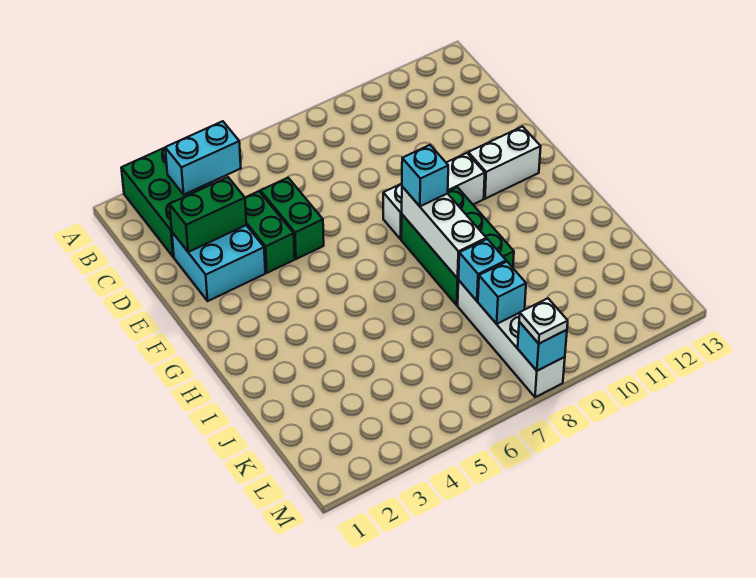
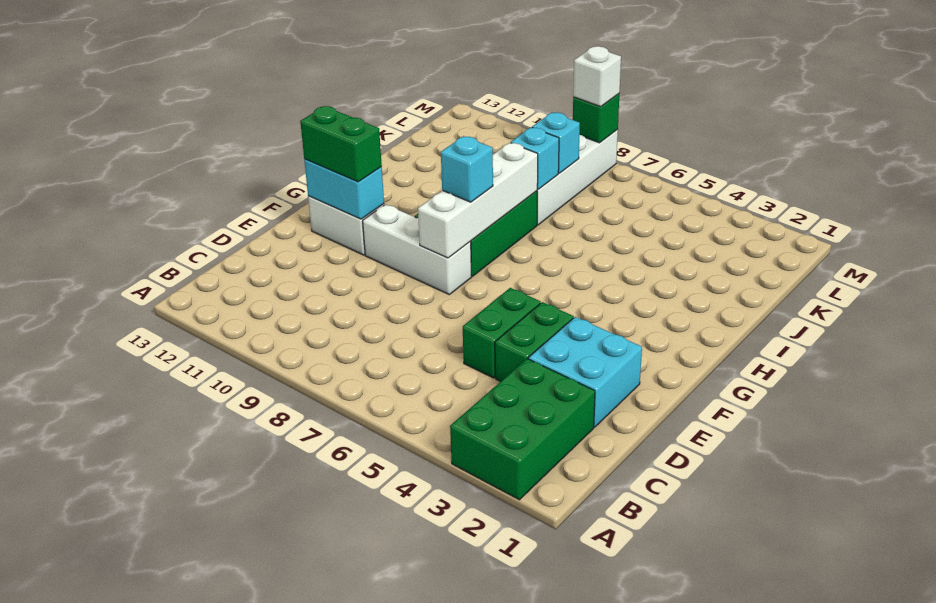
cyan brick B3:B4 level 2 -> cyan brick F11:F12 level 2
green brick D2:D3 level 2 -> green brick F11:F12 level 3
white brick G8:I8 level 2 -> white brick F8:I8 level 2
cyan brick M8 level 2 -> green brick M8 level 2
white plate M8 level 3 -> white brick M8 level 3

